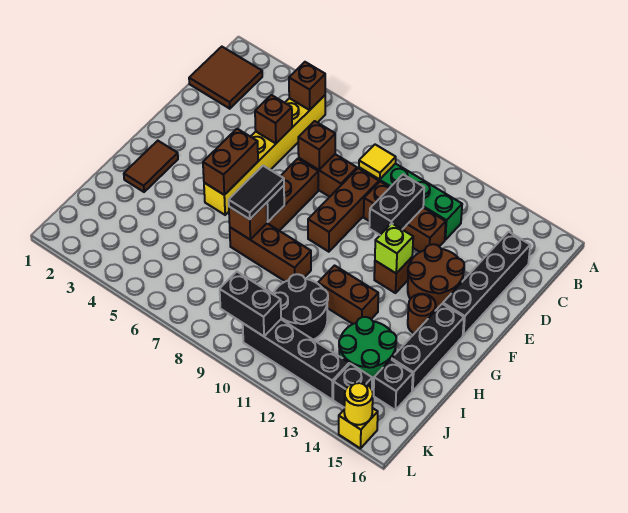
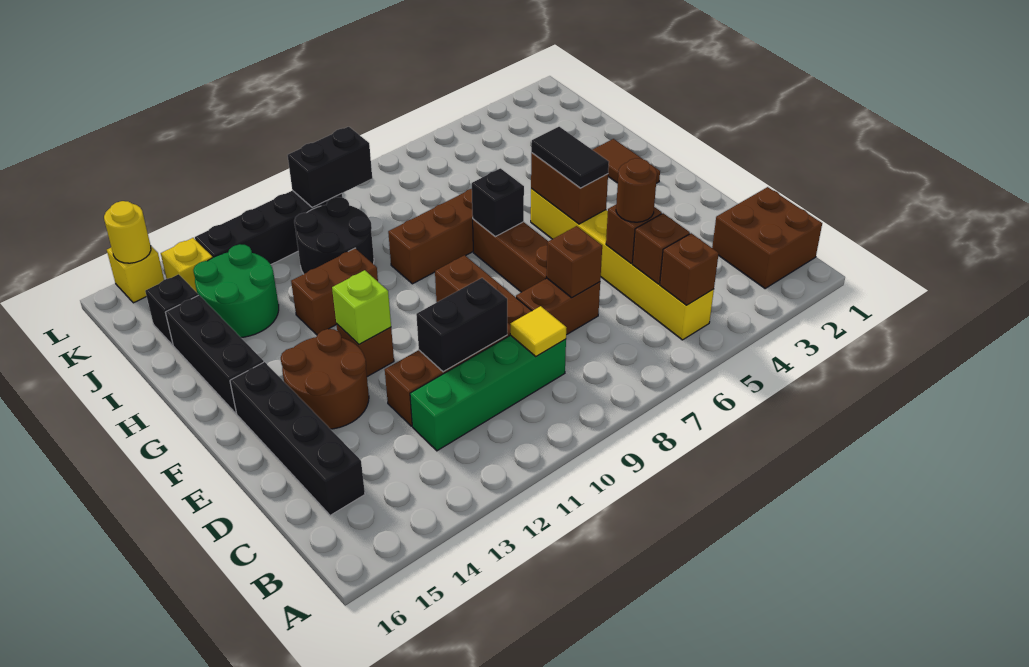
brown tile B1:C2 level 1 -> brown brick B1:C2 level 1
black brick D11:E11 level 2 -> black brick D10:D11 level 2
black tile G7:H7 level 3 -> black tile F5:G5 level 3
brown round brick G14 level 1 -> brown round brick D5 level 3
brown brick H7 level 2 -> brown brick C5 level 2
black brick K14 level 1 -> yellow brick K14 level 1

